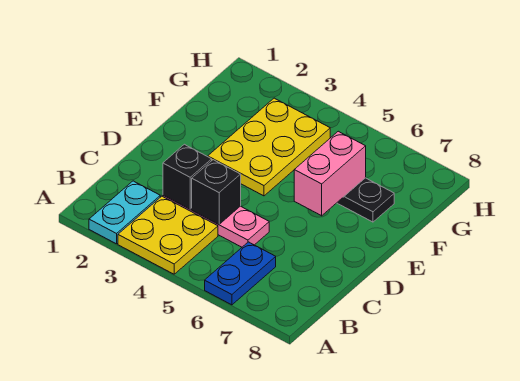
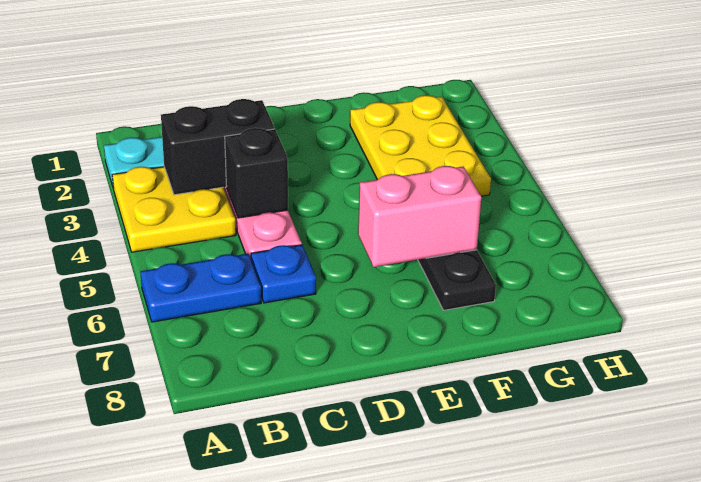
black brick C3 level 2 -> black brick B3:C3 level 2
none -> blue plate C6 level 1
yellow plate E3:G4 level 1 -> yellow plate F2:G4 level 1

